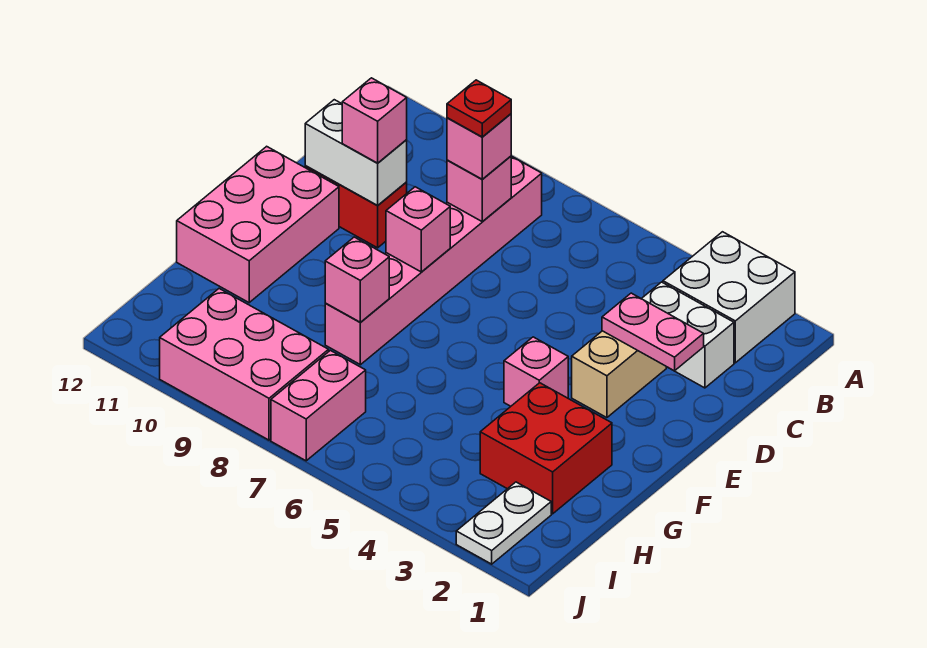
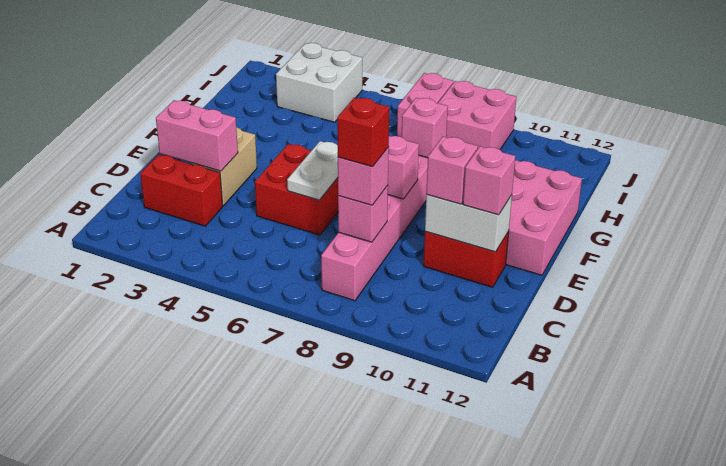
white brick A2:B3 level 1 -> white brick I3:J4 level 1
white brick C2:C3 level 1 -> red brick C2:C3 level 1
red plate C8 level 4 -> red brick C8 level 4
pink plate D2:D3 level 2 -> pink brick D2:D3 level 2
pink brick F4 level 1 -> pink brick D11 level 3
red brick G2:H3 level 1 -> red brick D5:E6 level 1
white plate I2:J2 level 1 -> white plate D6:E6 level 2
pink brick I8:J10 level 1 -> pink brick I8:J9 level 1

